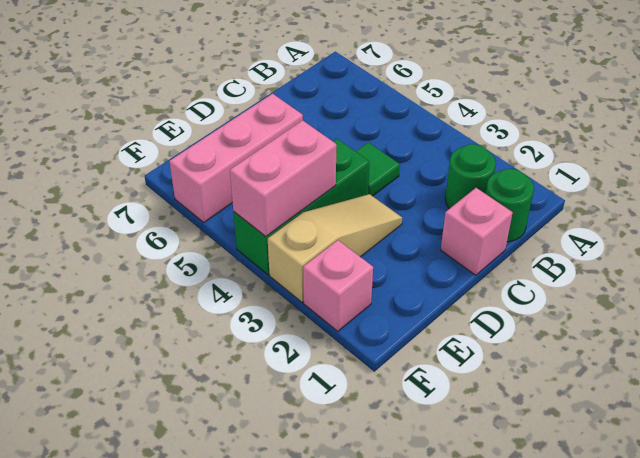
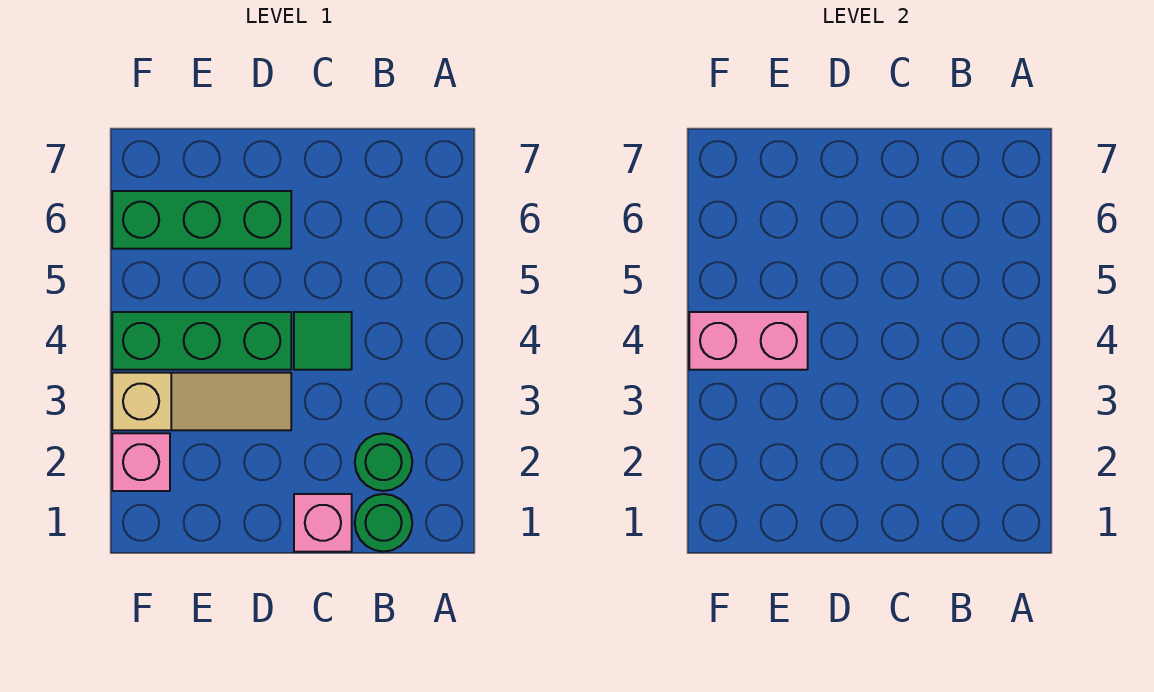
pink brick D6:F6 level 1 -> green brick D6:F6 level 1

